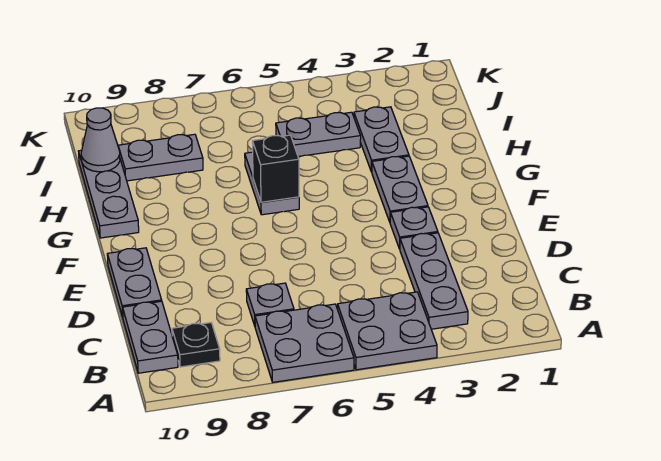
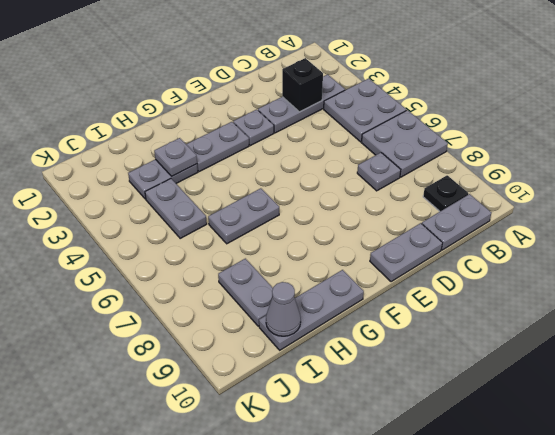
black brick G6 level 2 -> black brick C3 level 2
none -> grey plate H3 level 2

